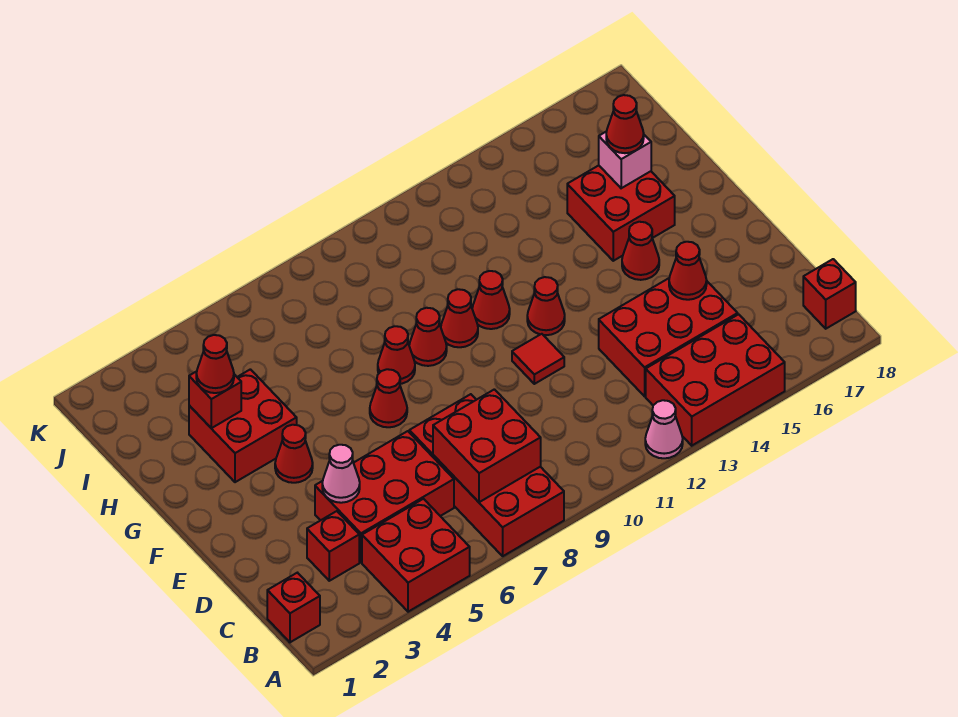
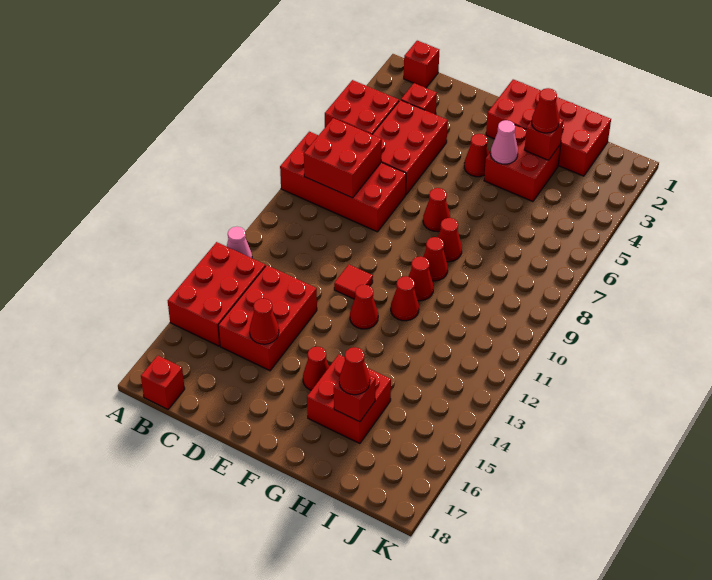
pink cone D4 level 2 -> pink cone G4 level 2
none -> red brick F1:I2 level 1
pink brick H16 level 2 -> red brick H16 level 2

